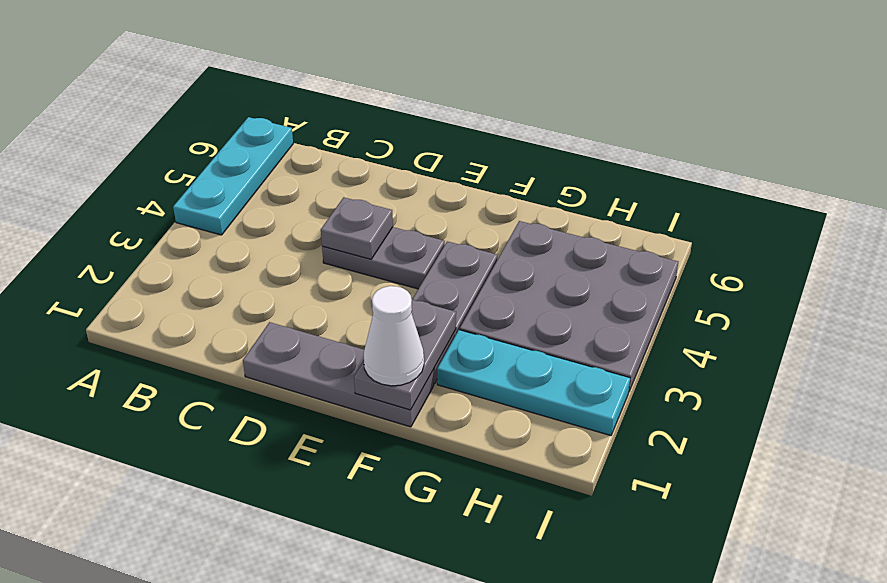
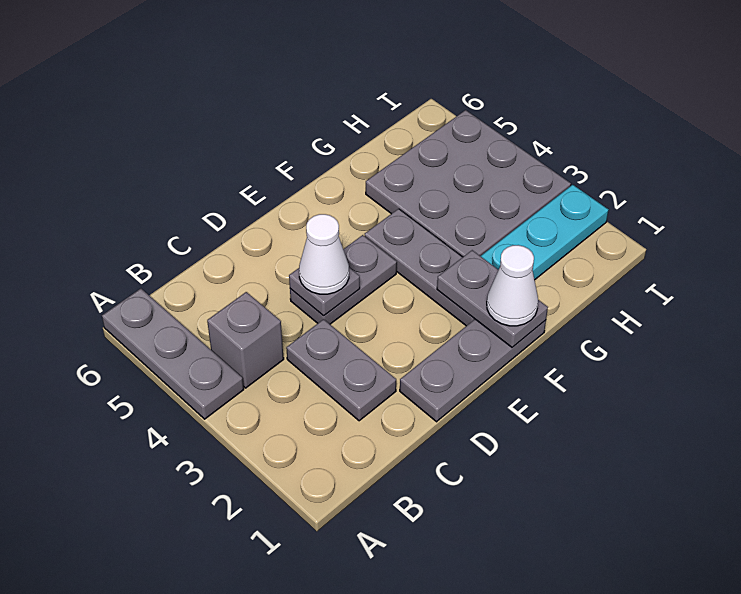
cyan plate A4:A6 level 1 -> grey plate A4:A6 level 1
none -> grey brick B4 level 1
none -> grey plate C2:C3 level 1
none -> white cone D4 level 3

